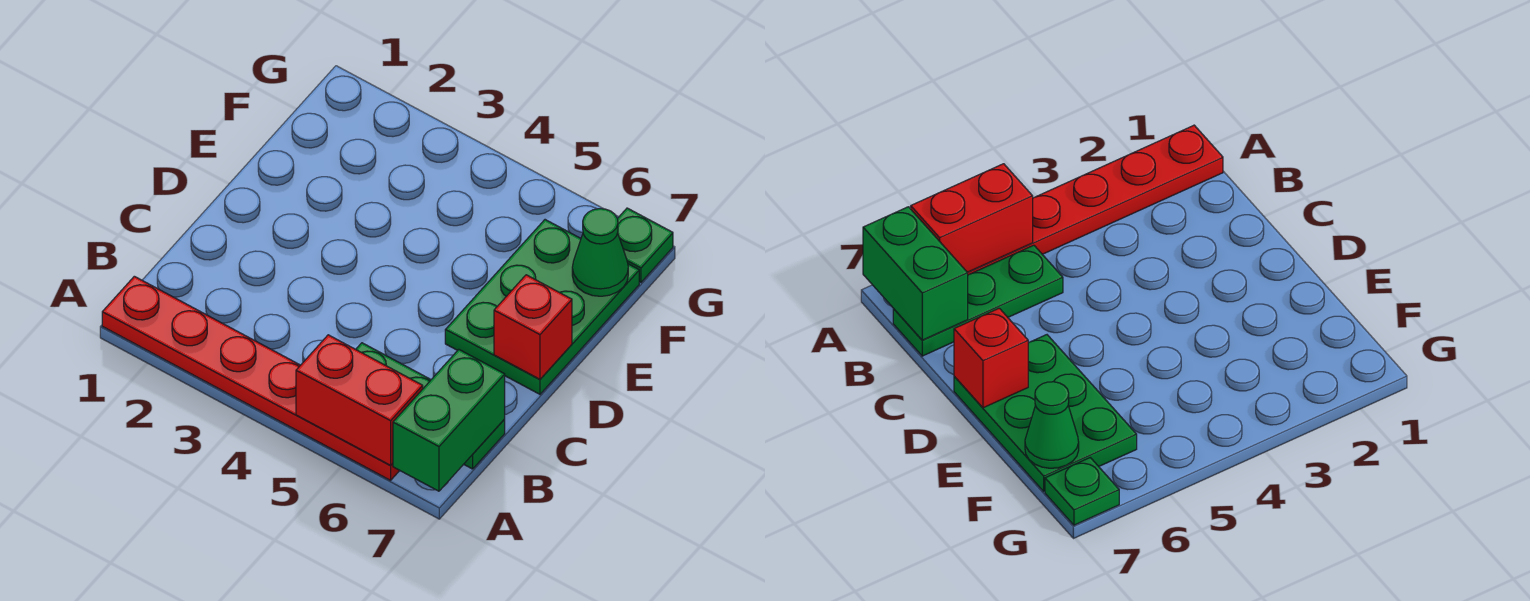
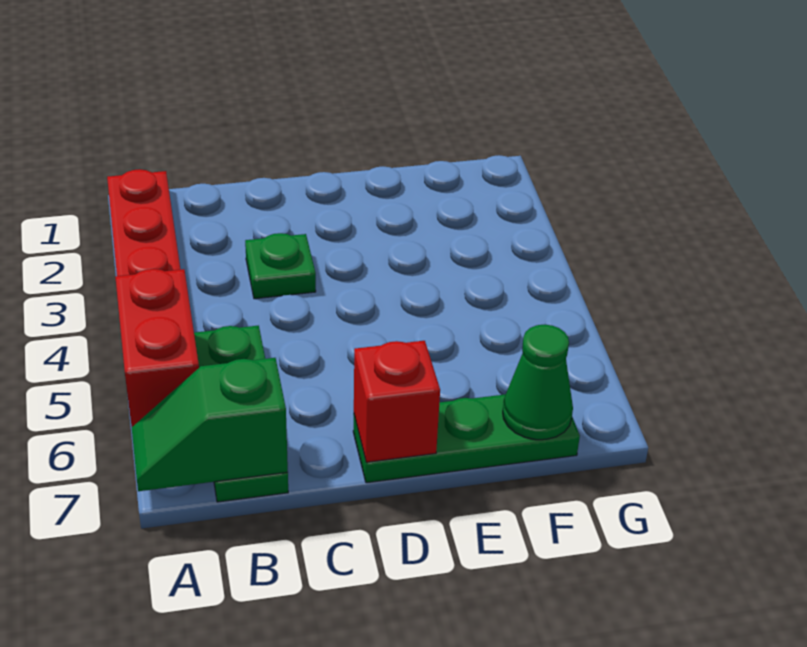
green brick A7:B7 level 2 -> green slope A7:B7 level 2 top B
green plate D6:F7 level 1 -> green plate D7:F7 level 1
green plate G7 level 1 -> green plate C3 level 1

